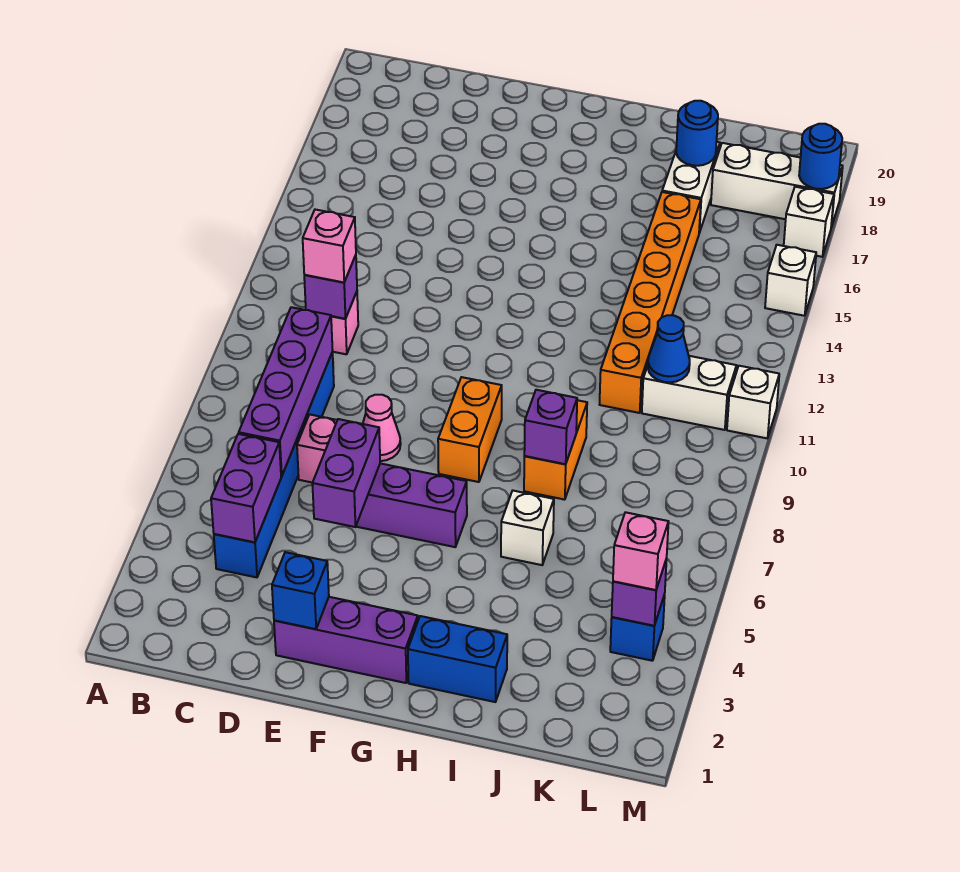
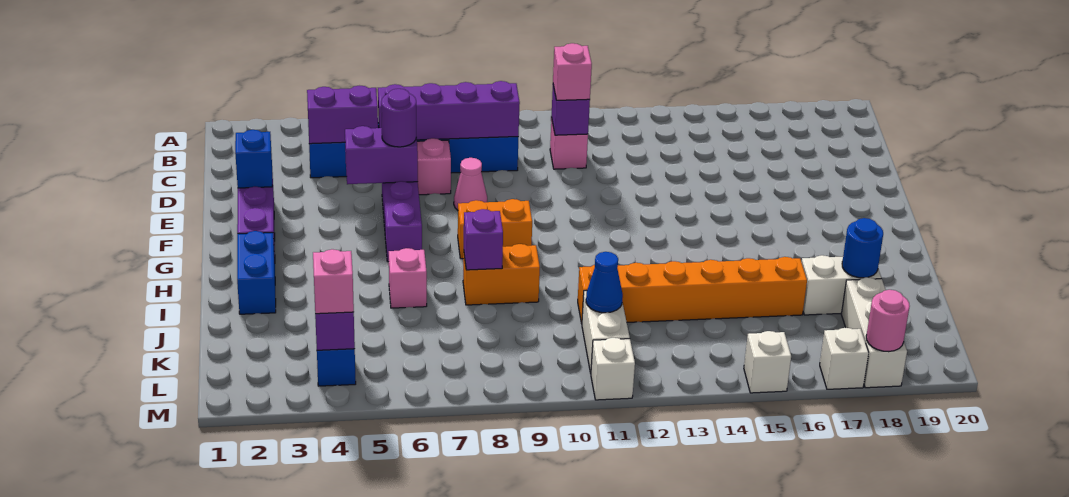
none -> purple round brick E6 level 3
white brick I6 level 1 -> pink brick I6 level 1
blue round brick M18 level 2 -> pink round brick M18 level 2

